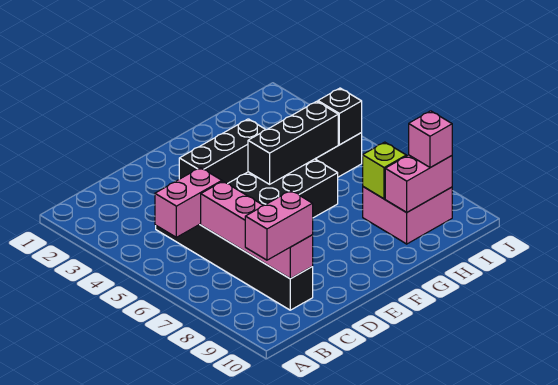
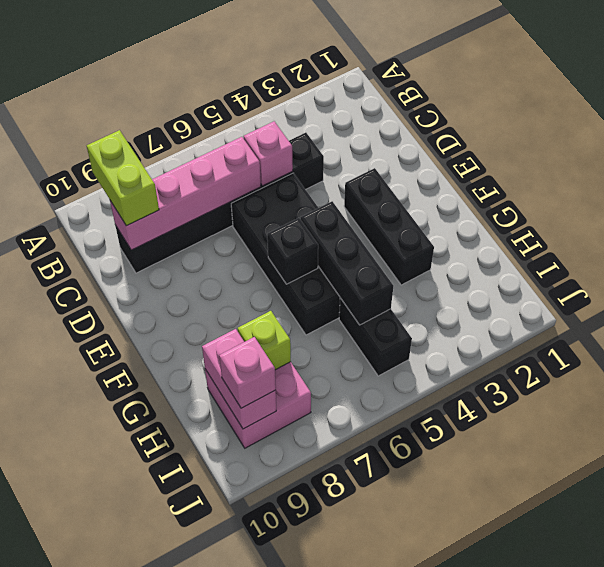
pink brick B5:C5 level 2 -> pink brick C5 level 2
pink brick B9:C9 level 3 -> lime brick B9:C9 level 3
black brick I5 level 2 -> black brick F6 level 2

